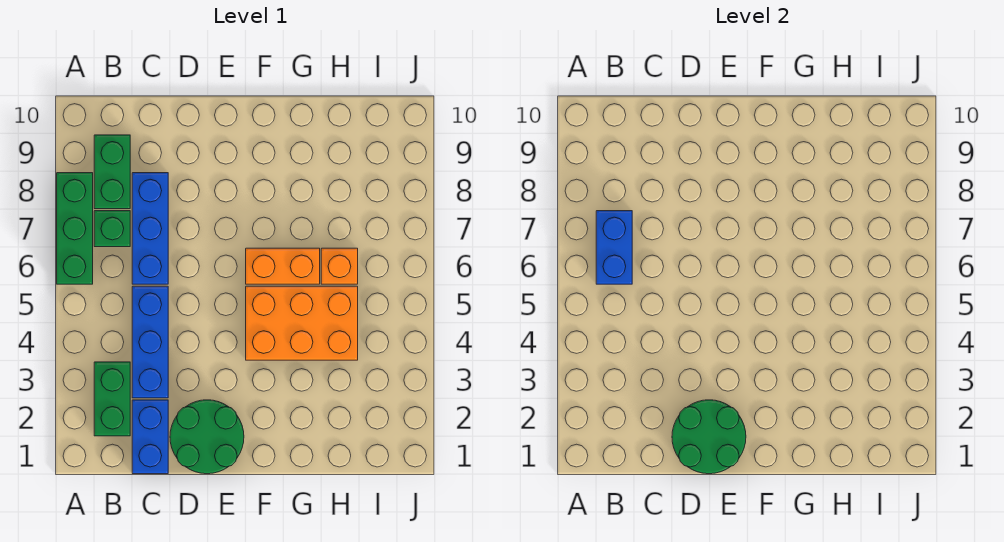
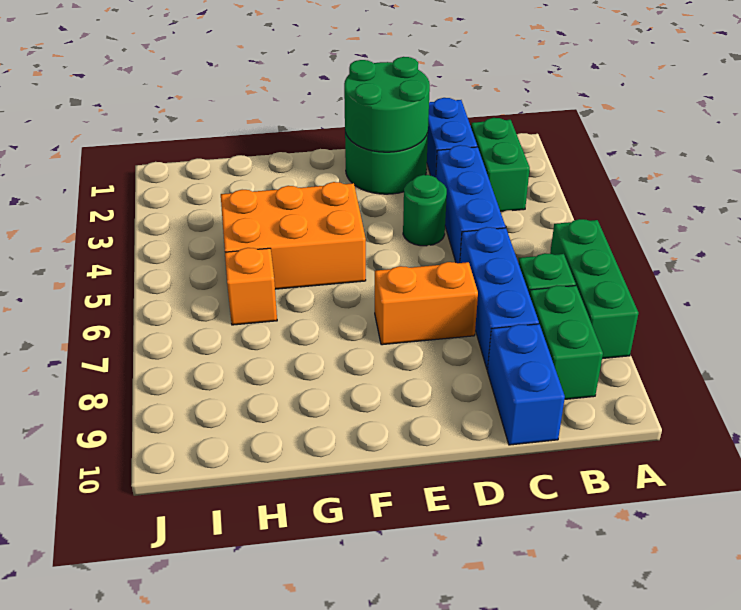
blue brick B6:B7 level 2 -> blue brick C9:C10 level 1
none -> green round brick D4 level 1
orange brick F6:G6 level 1 -> orange brick D7:E7 level 1

